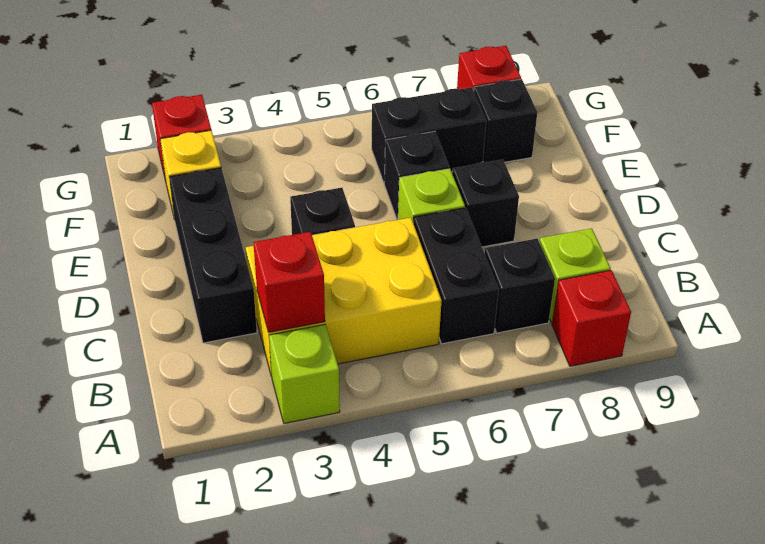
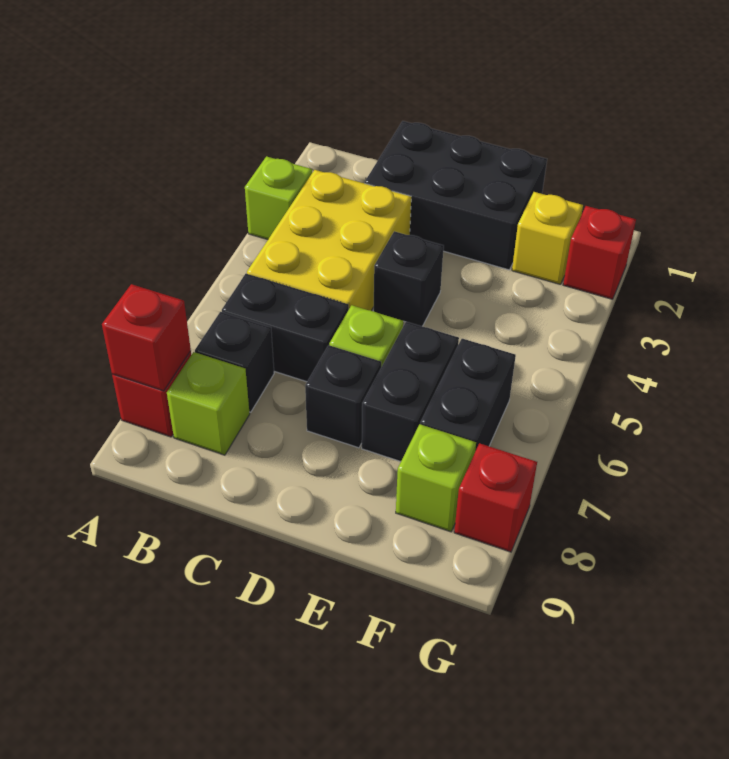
red brick B3 level 2 -> red brick A8 level 2
black brick C2:E2 level 1 -> black brick C1:E2 level 1
black brick E6 level 1 -> black brick E6:E7 level 1
black brick F8 level 1 -> lime brick F8 level 1

